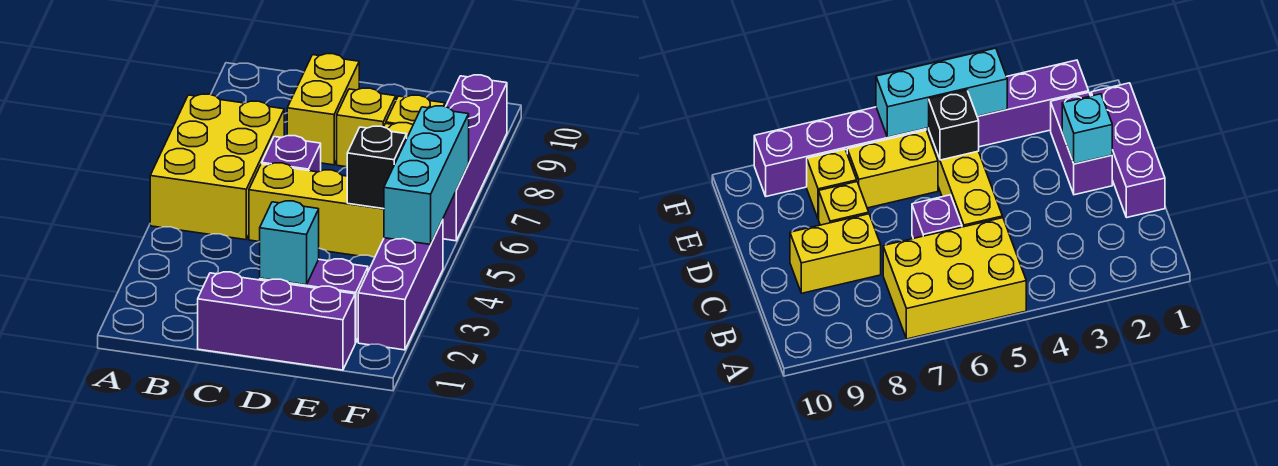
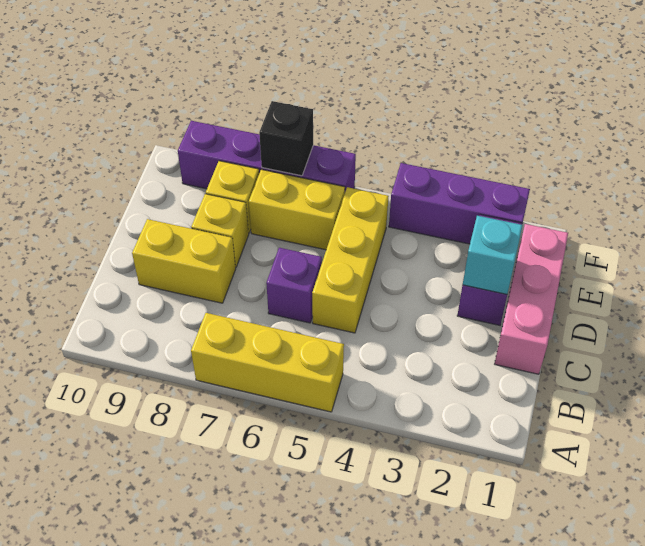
yellow brick A5:B7 level 1 -> yellow brick A5:A7 level 1
purple brick C1:E1 level 1 -> pink brick C1:E1 level 1
black brick E5 level 2 -> black brick F7 level 2
cyan brick F4:F6 level 2 -> none

